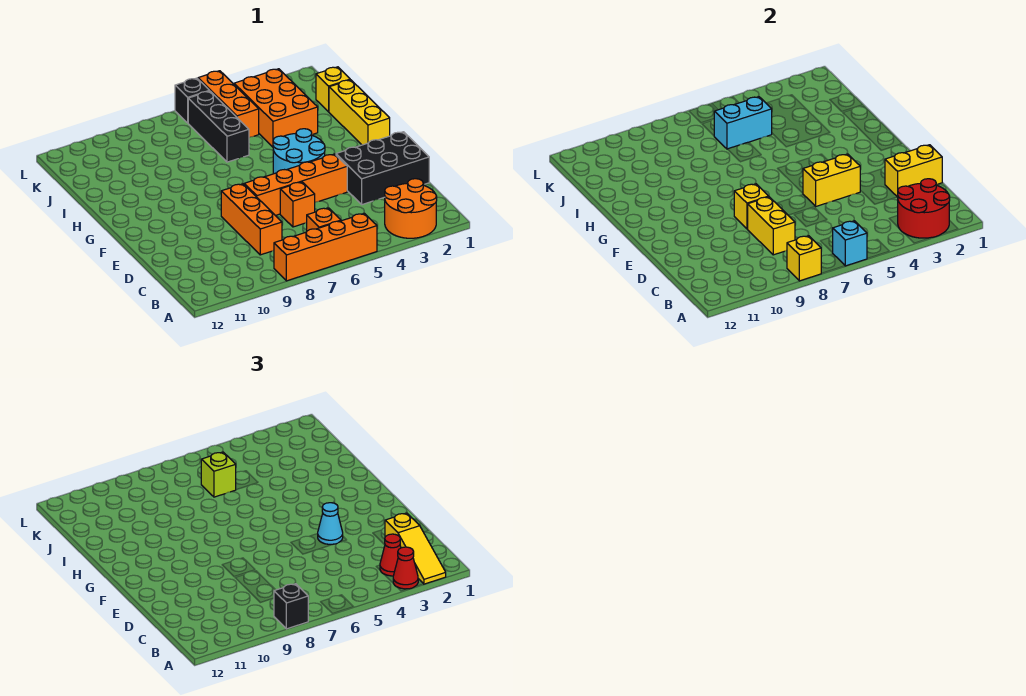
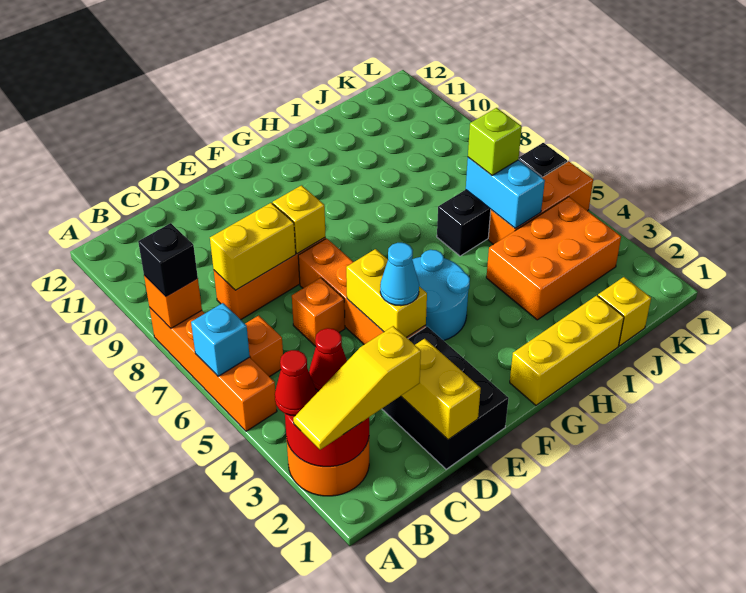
yellow brick A8 level 2 -> orange brick A8 level 2

